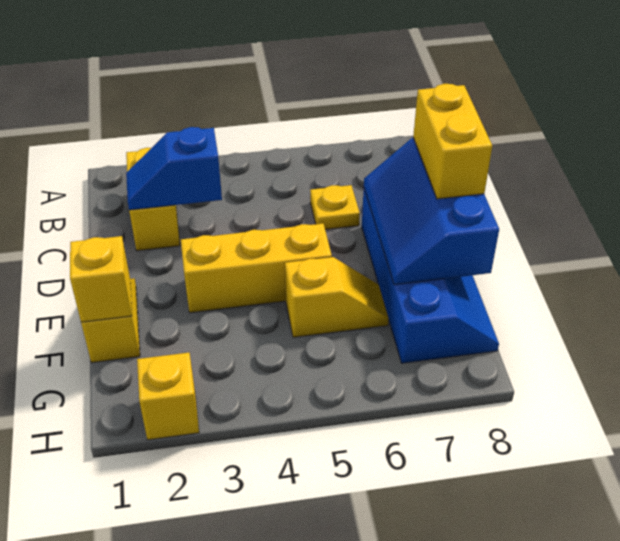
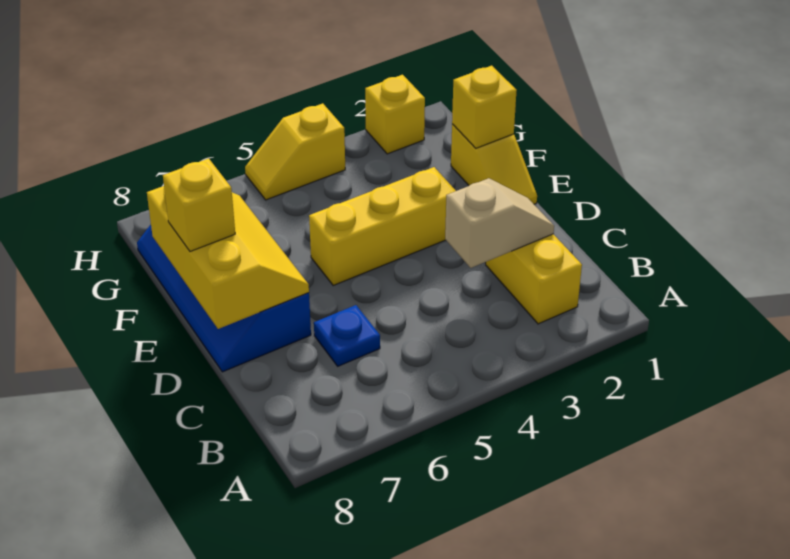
blue slope C2:C3 level 2 top 3 -> tan slope C2:C3 level 2 top 3
yellow plate C6 level 1 -> blue plate C6 level 1
blue slope D7:F8 level 2 top 8 -> yellow slope D7:F8 level 2 top 8
yellow brick D8:E8 level 3 -> yellow brick E8 level 3
yellow slope F5:F6 level 1 top 5 -> yellow slope H4:H5 level 1 top 4

